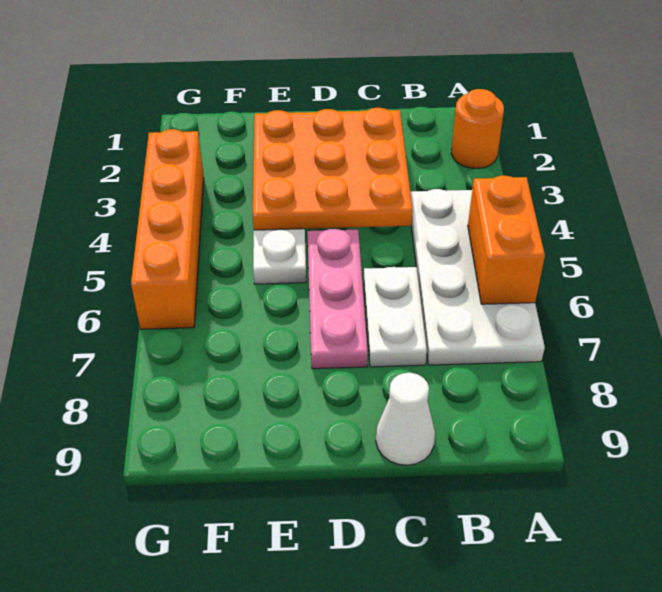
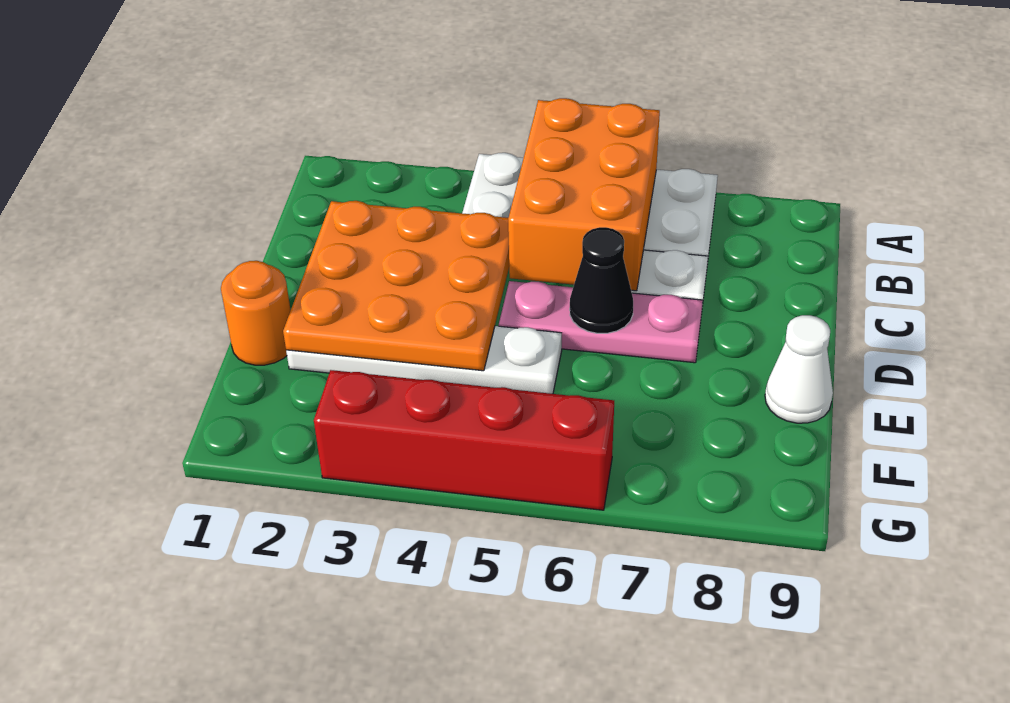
orange round brick A2 level 1 -> orange round brick E1 level 1
orange brick A5:A6 level 2 -> orange brick A5:C6 level 2
white cone C9 level 1 -> white cone E9 level 1
none -> black cone D6 level 2
orange brick G3:G6 level 1 -> red brick G3:G6 level 1

